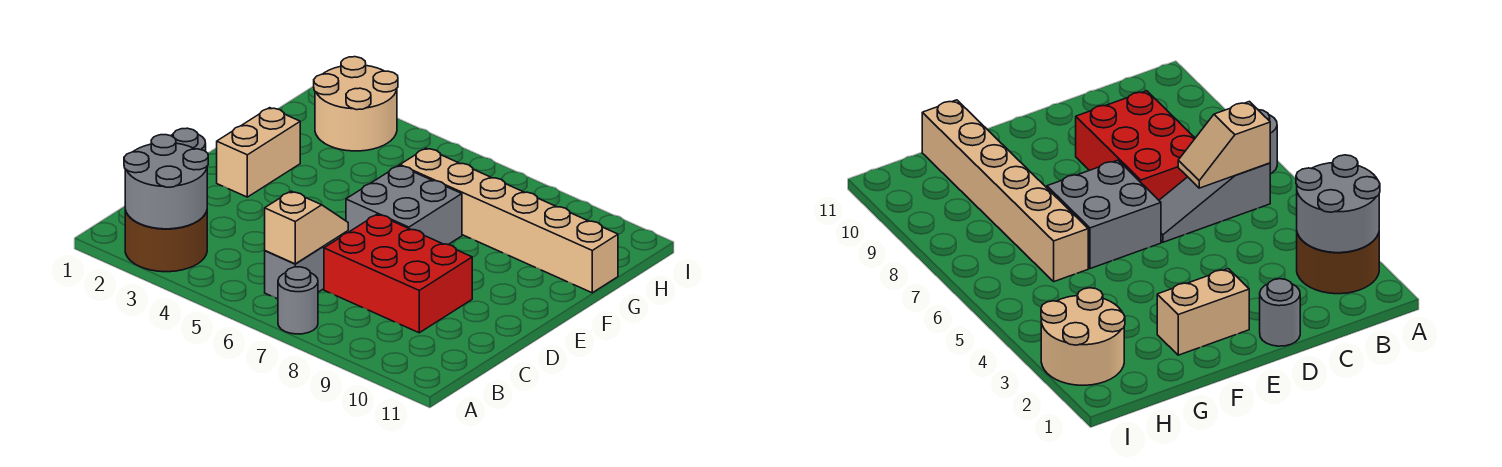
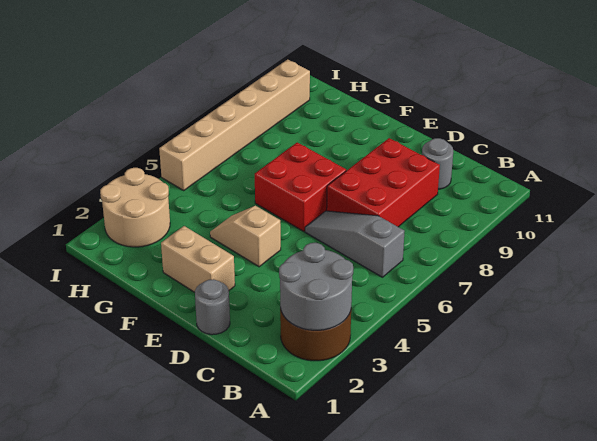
grey round brick A7 level 1 -> grey round brick C10 level 1
tan slope B6:C6 level 2 top B -> tan slope E4:F4 level 1 top E
grey brick E6:F7 level 1 -> red brick E6:F7 level 1
tan brick G6:G11 level 1 -> tan brick I5:I10 level 1

